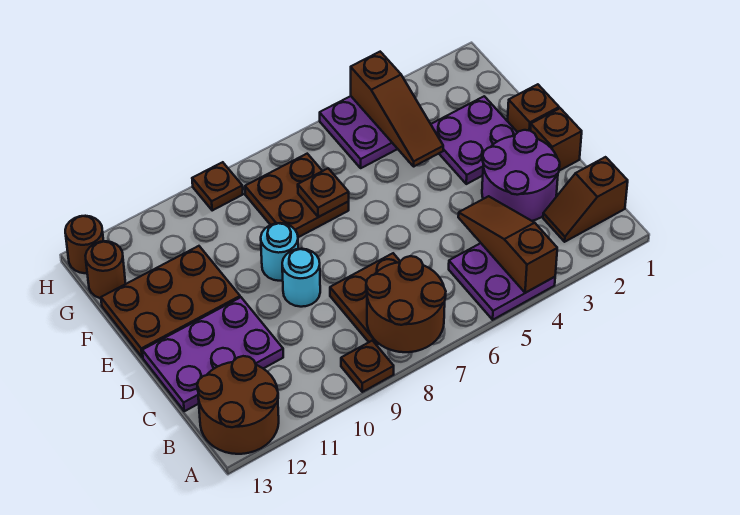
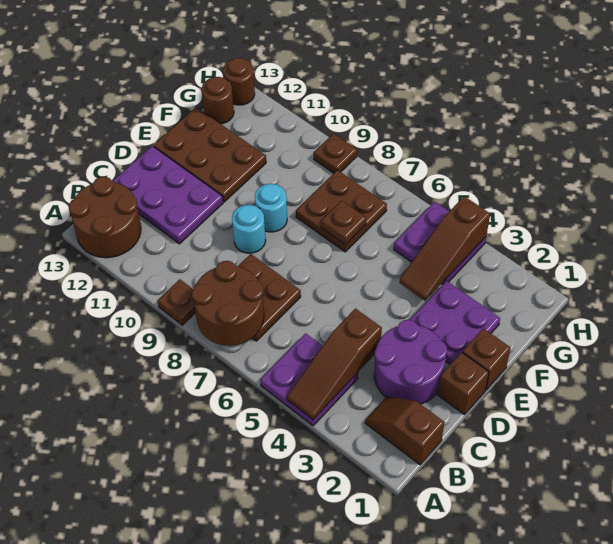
brown slope A4:C4 level 2 top A -> brown slope A4:C4 level 2 top C

